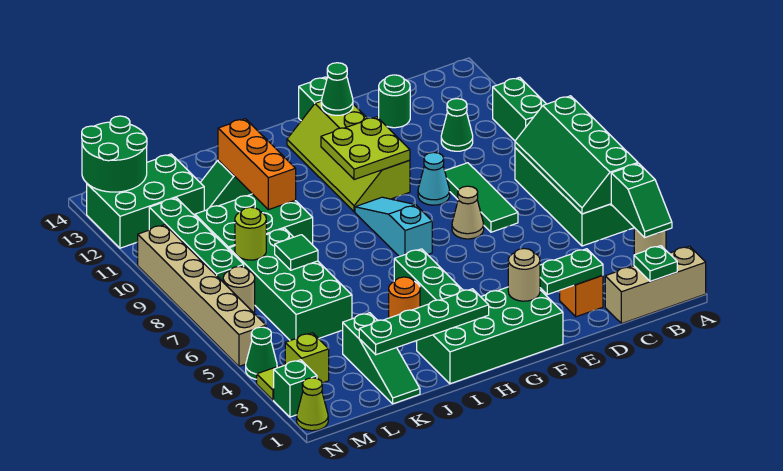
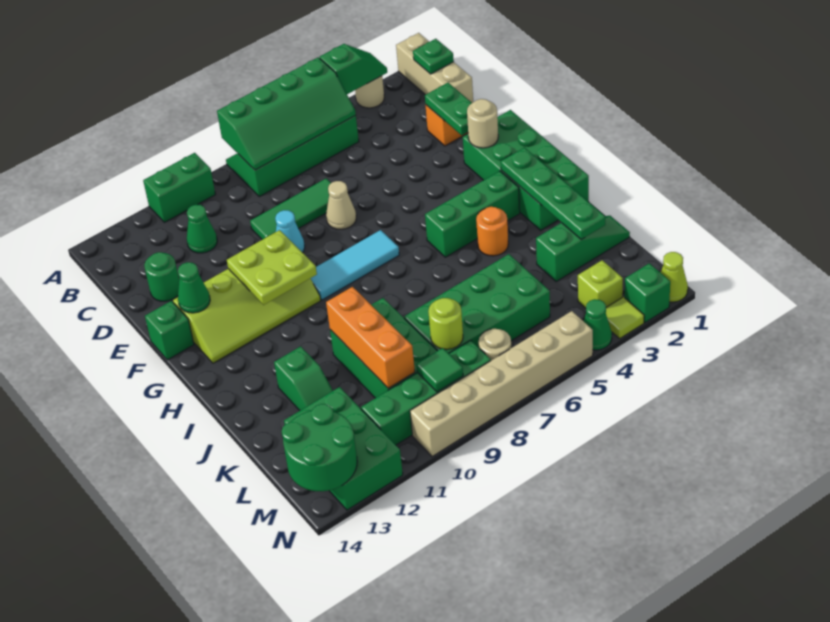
cyan slope G7:G9 level 1 top 7 -> cyan tile G7:G9 level 1
orange brick J10:J12 level 2 -> orange brick J10:L10 level 2
green tile K7 level 2 -> green tile M9 level 2

